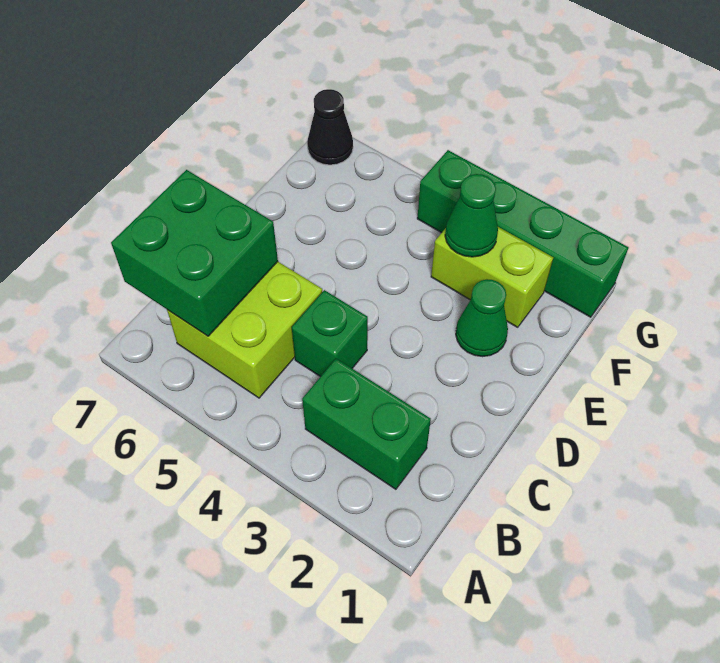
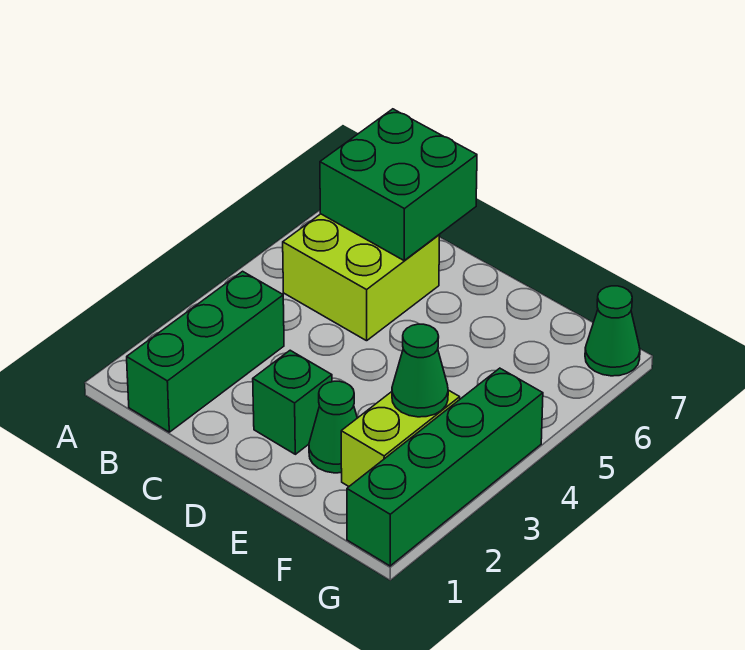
green brick B2:B3 level 1 -> green brick B1:B3 level 1
green brick C4 level 1 -> green brick D2 level 1
black cone G7 level 1 -> green cone G7 level 1

